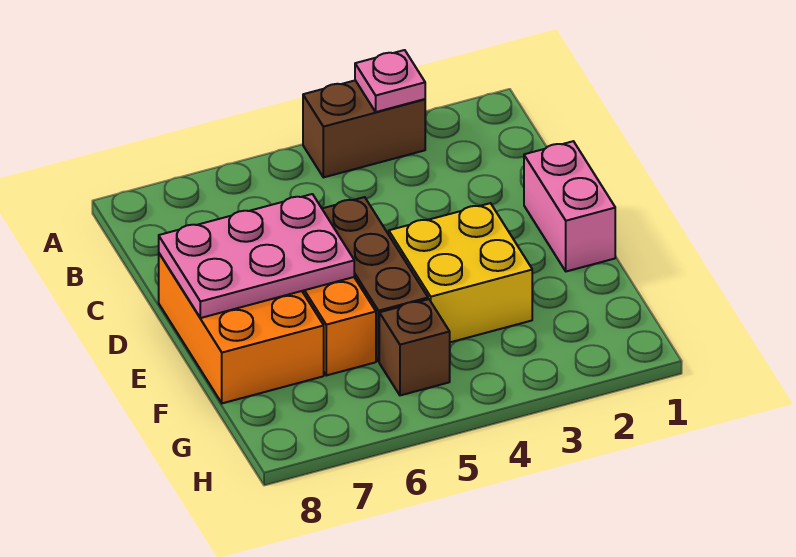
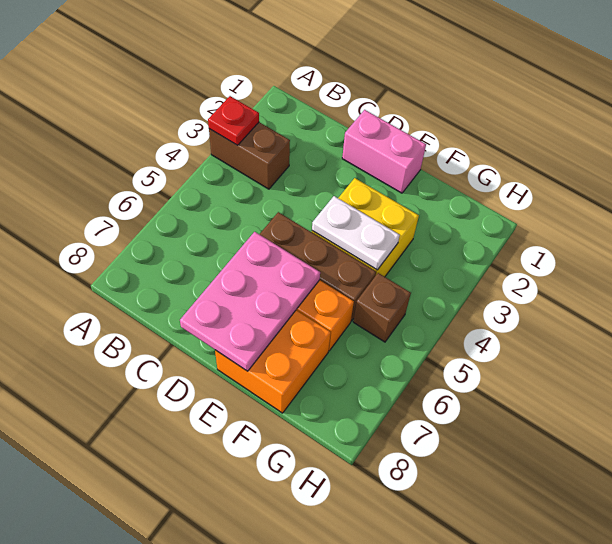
brown brick A3:A4 level 1 -> brown brick A3:B3 level 1
pink plate A3 level 2 -> red plate A3 level 2
orange brick D7:F8 level 1 -> orange brick E7:F8 level 1
none -> white plate E4:F4 level 2

